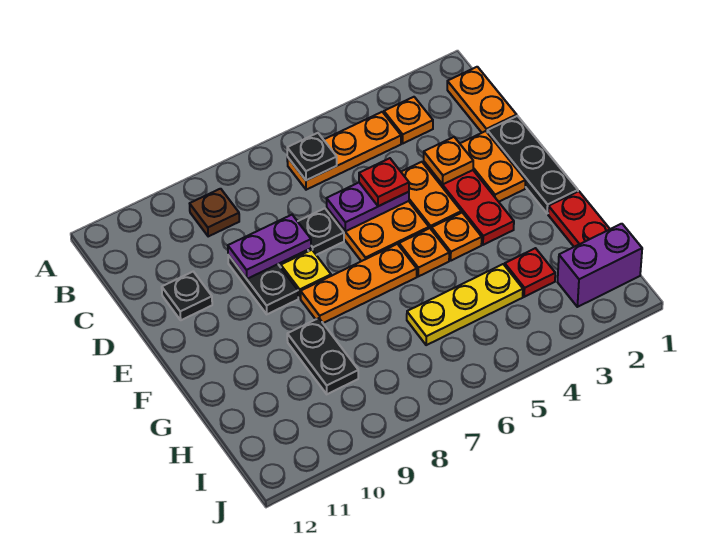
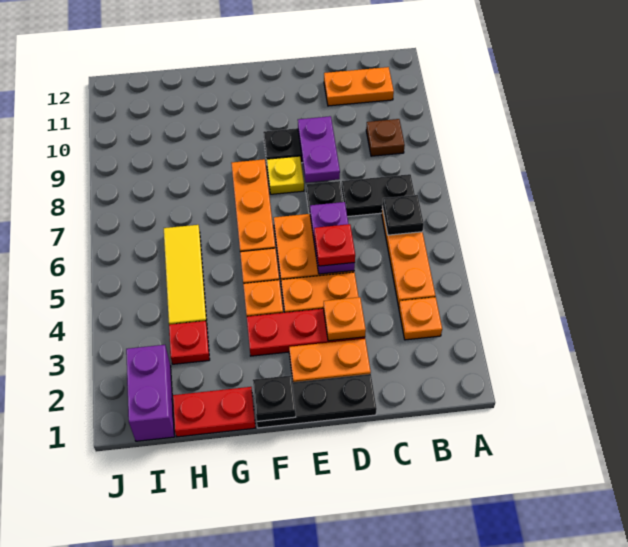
orange plate B1:C1 level 1 -> orange plate B11:C11 level 1
black plate D11 level 1 -> black plate F1 level 2
black plate G9:H9 level 1 -> black plate B7:C7 level 1
yellow plate H4:H6 level 1 -> yellow tile H4:H6 level 1

